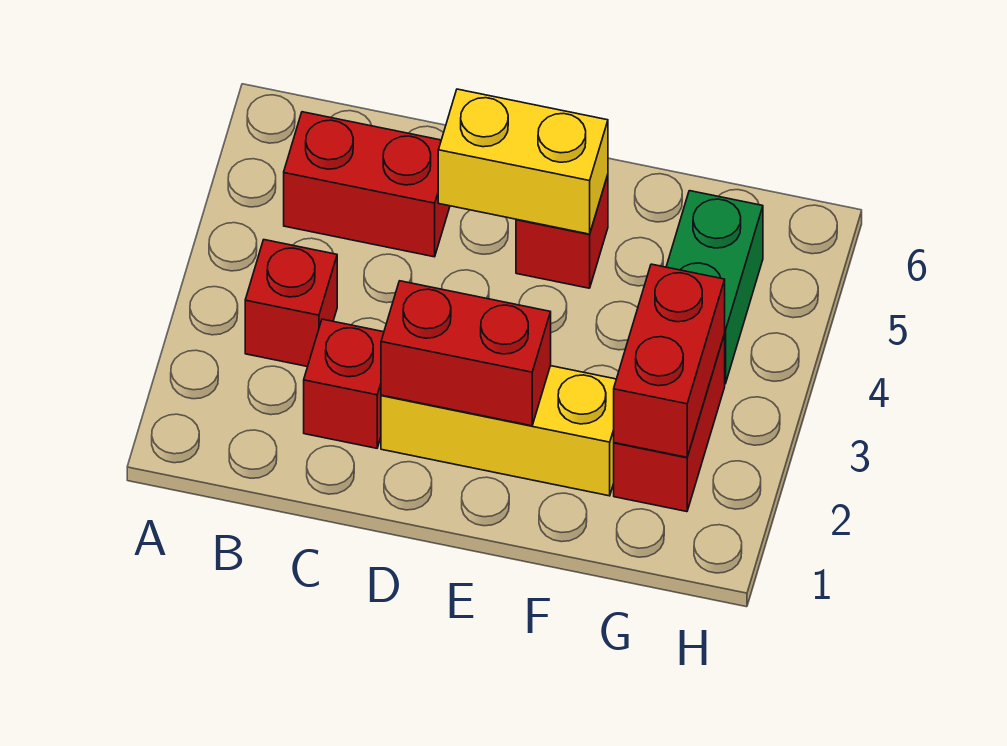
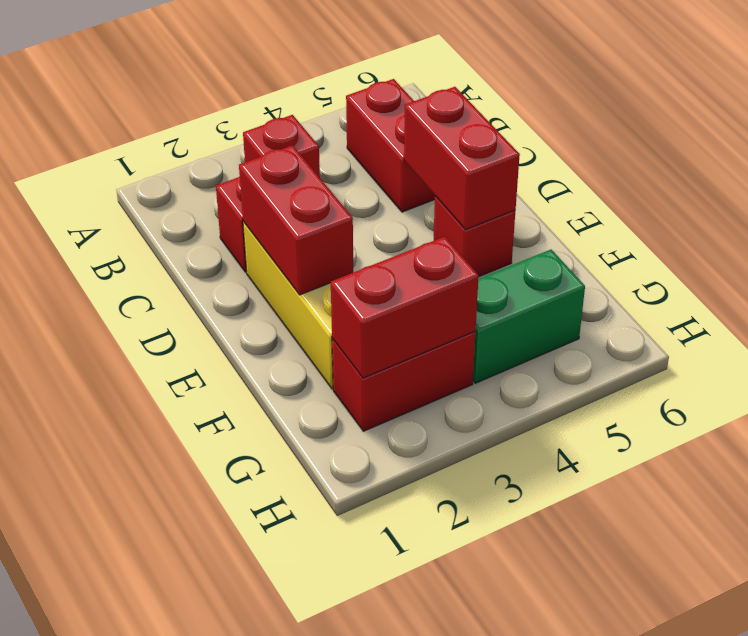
yellow brick D5:E5 level 2 -> red brick D5:E5 level 2

